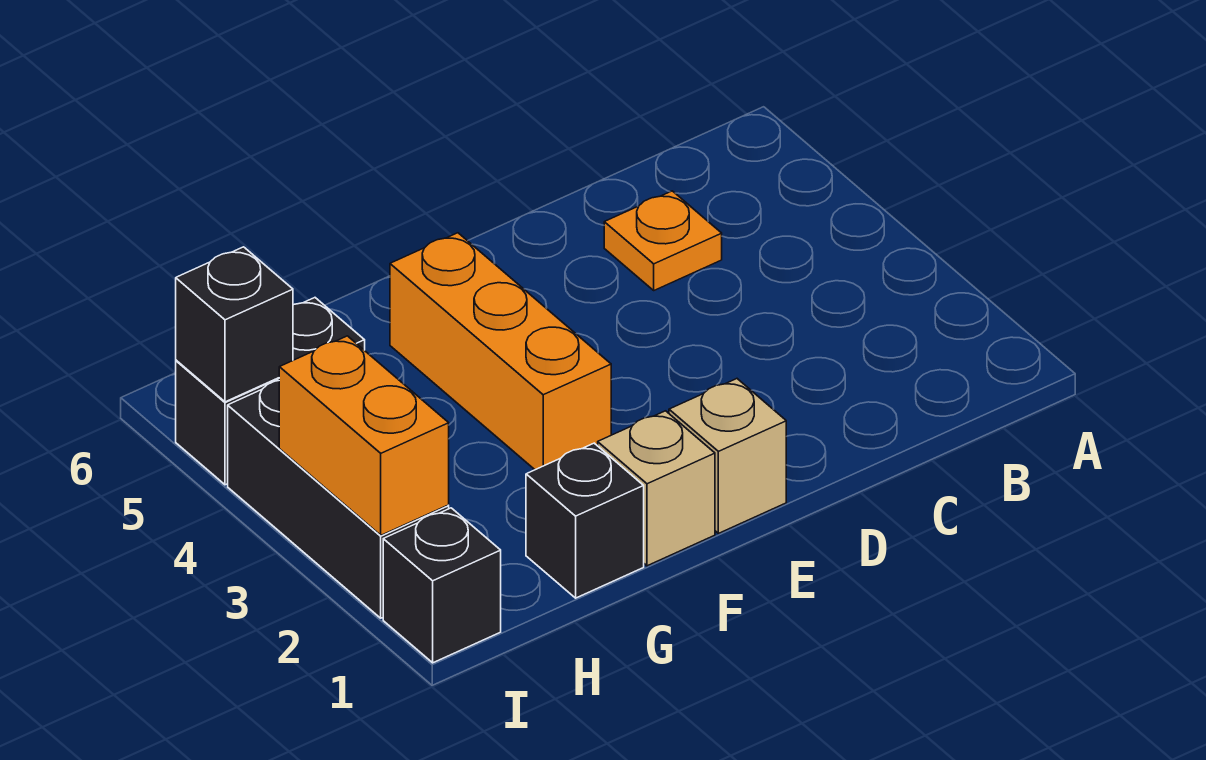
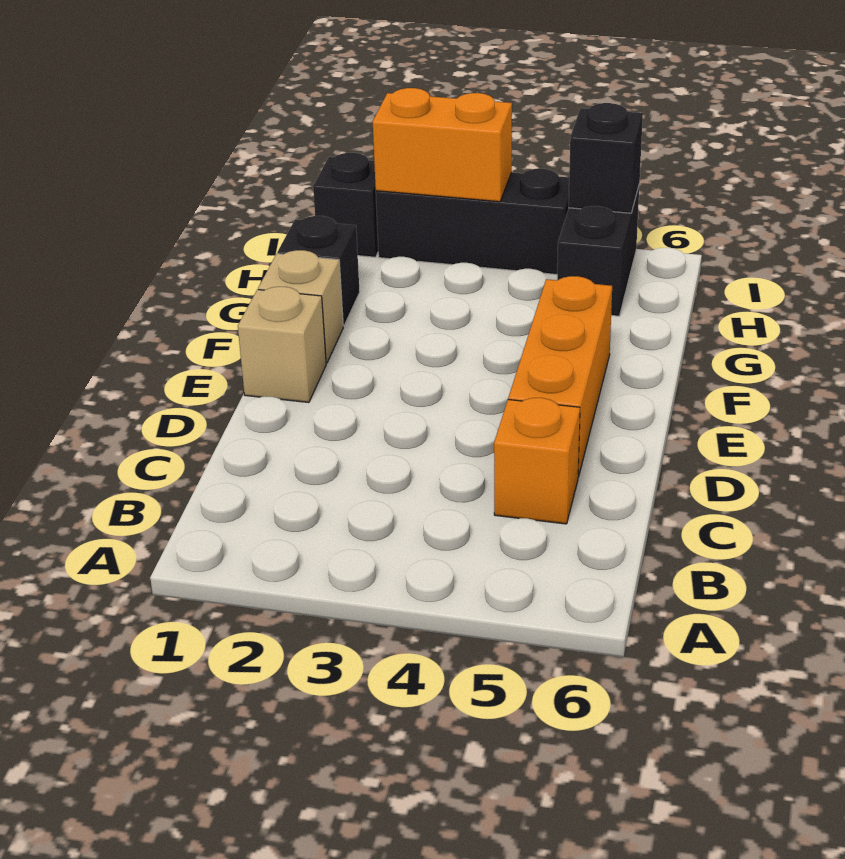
orange plate C5 level 1 -> orange brick C5 level 1
orange brick F3:F5 level 1 -> orange brick D5:F5 level 1

